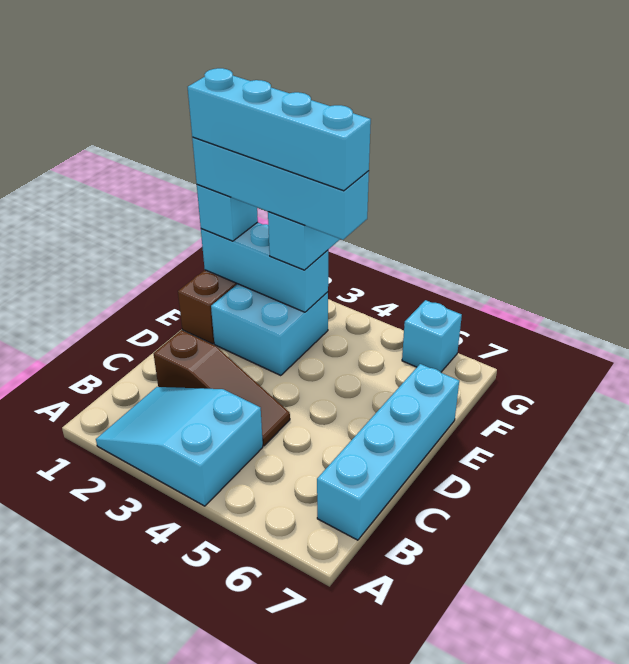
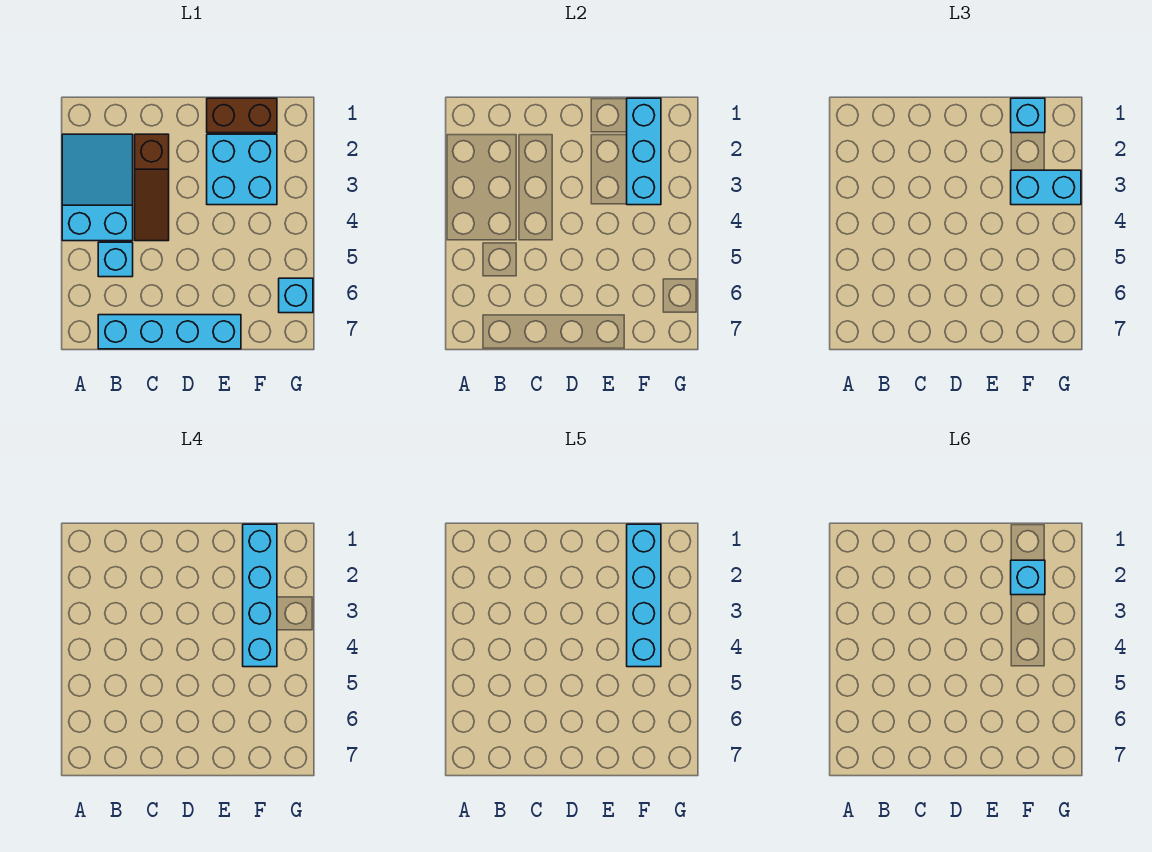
none -> cyan brick B5 level 1
none -> cyan brick F2 level 6

